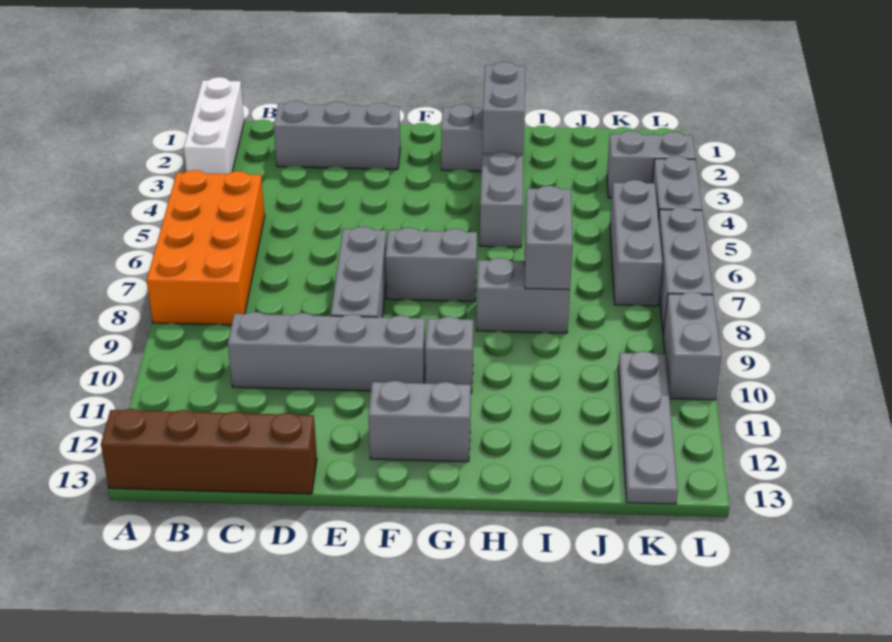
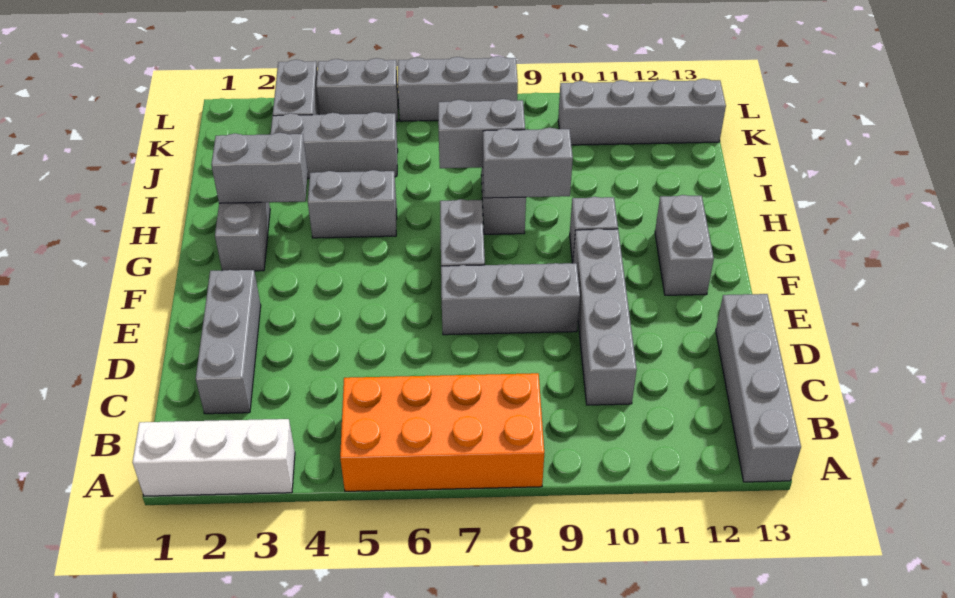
brown brick A13:D13 level 1 -> grey brick A13:D13 level 1
grey brick K5:K7 level 1 -> grey brick J3:J5 level 1
grey plate K10:K13 level 1 -> grey brick K10:K13 level 1
grey brick L9:L10 level 1 -> grey brick H8:H9 level 2

